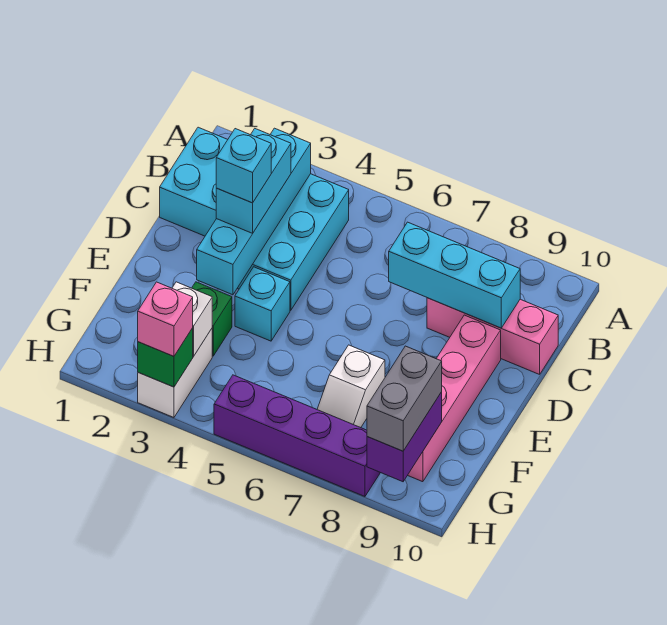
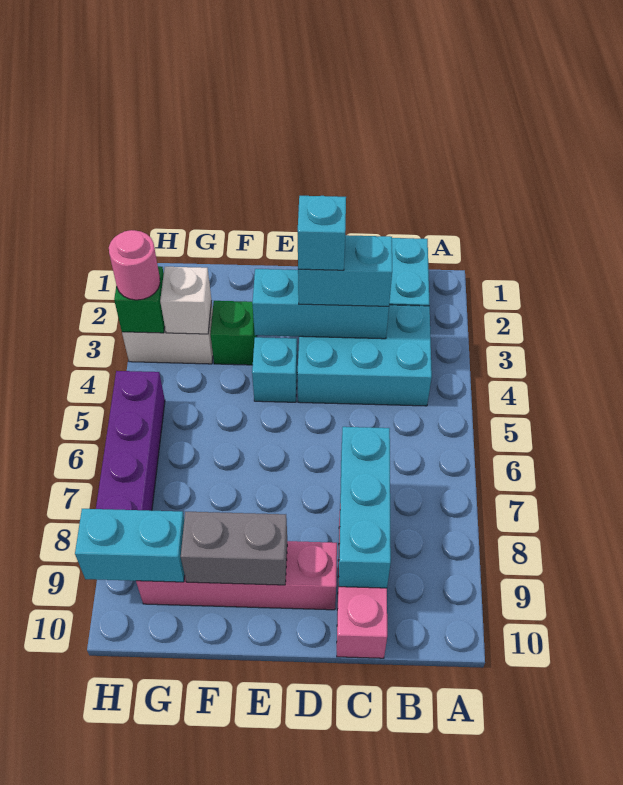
cyan brick B3:E3 level 2 -> cyan brick C3:E3 level 2
white slope F7:G7 level 1 top F -> none
purple brick G9:H9 level 2 -> cyan brick G9:H9 level 2
grey brick G9:H9 level 3 -> grey brick E9:F9 level 2
pink brick H3 level 3 -> pink round brick H3 level 3

